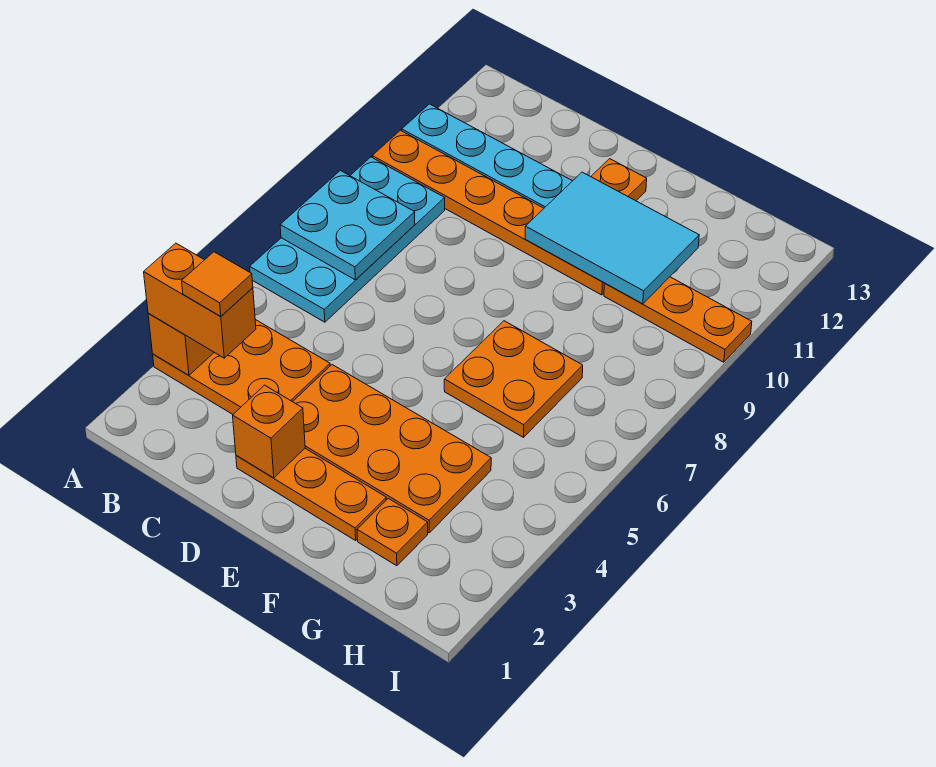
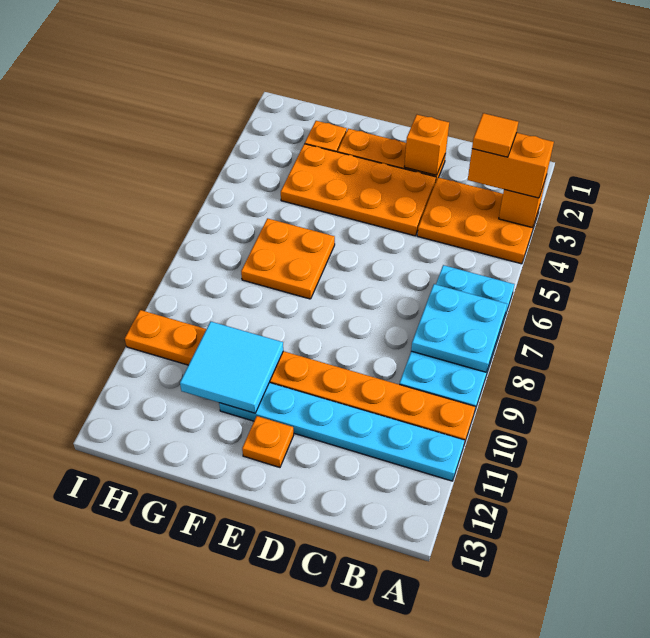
cyan tile E10:G11 level 2 -> cyan tile F10:G11 level 2

